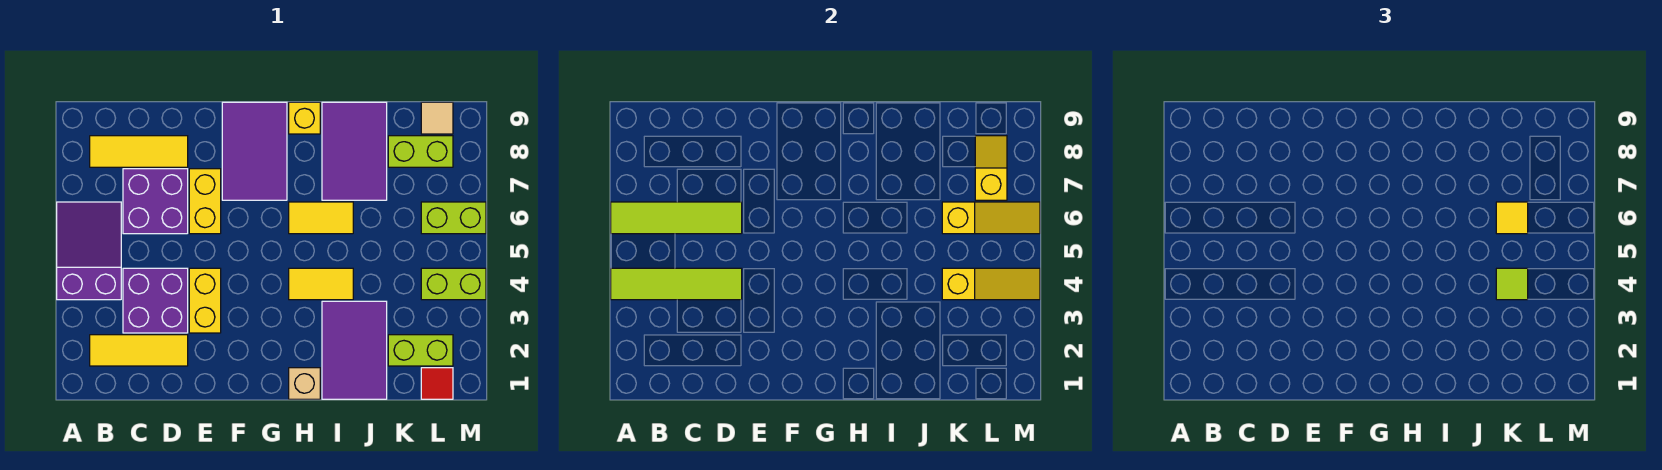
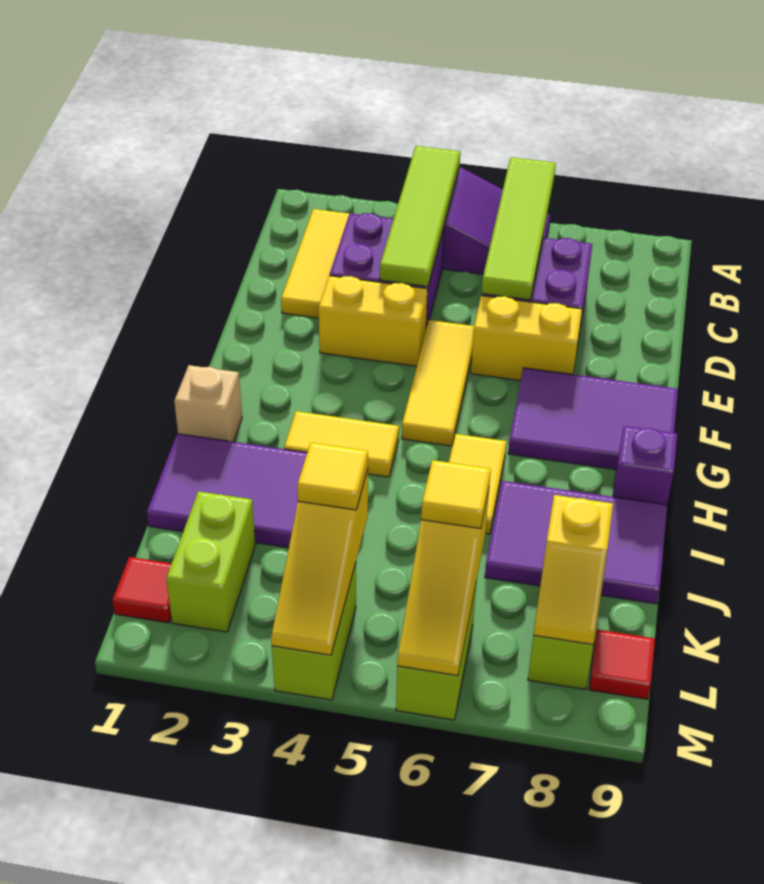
yellow tile B8:D8 level 1 -> yellow tile E5:G5 level 1
yellow tile H4:I4 level 1 -> yellow tile H3:H4 level 1
yellow brick H9 level 1 -> purple brick H9 level 1
lime tile K4 level 3 -> yellow tile K4 level 3
yellow slope L7:L8 level 2 top 7 -> yellow slope K8:L8 level 2 top K
tan tile L9 level 1 -> red tile L9 level 1

